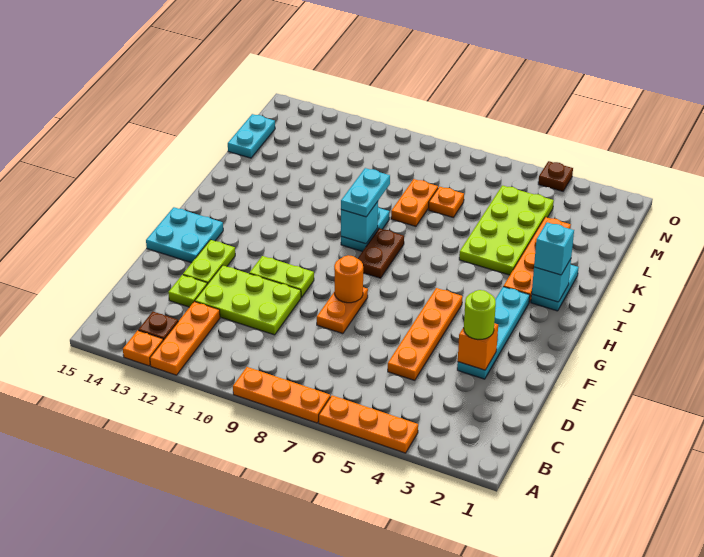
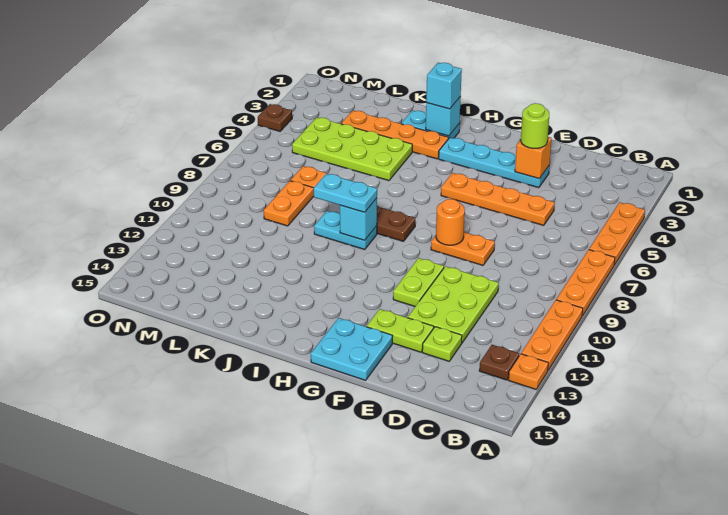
orange plate A12:C12 level 1 -> orange plate A10:A12 level 1
orange plate K8:L8 level 1 -> orange plate L8:L9 level 1
cyan plate L15:M15 level 1 -> none

